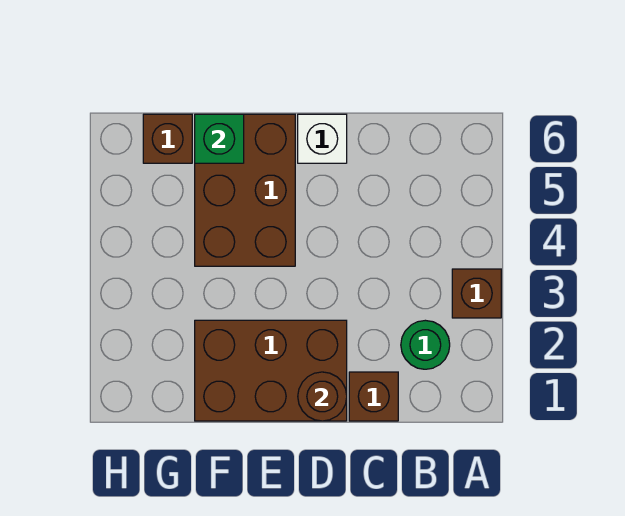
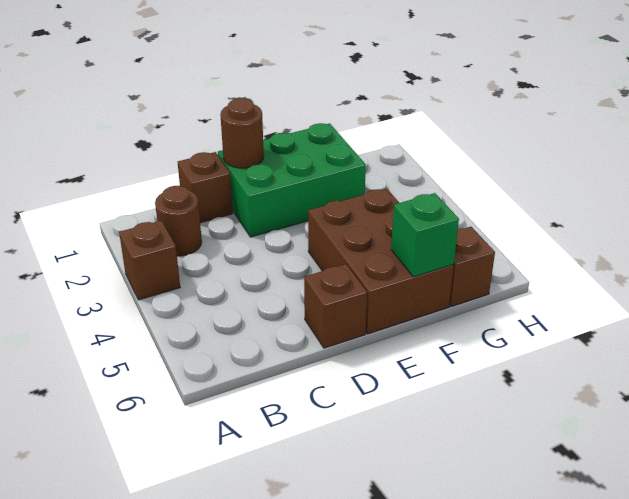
green round brick B2 level 1 -> brown round brick B2 level 1
brown brick D1:F2 level 1 -> green brick D1:F2 level 1
white brick D6 level 1 -> brown brick D6 level 1

